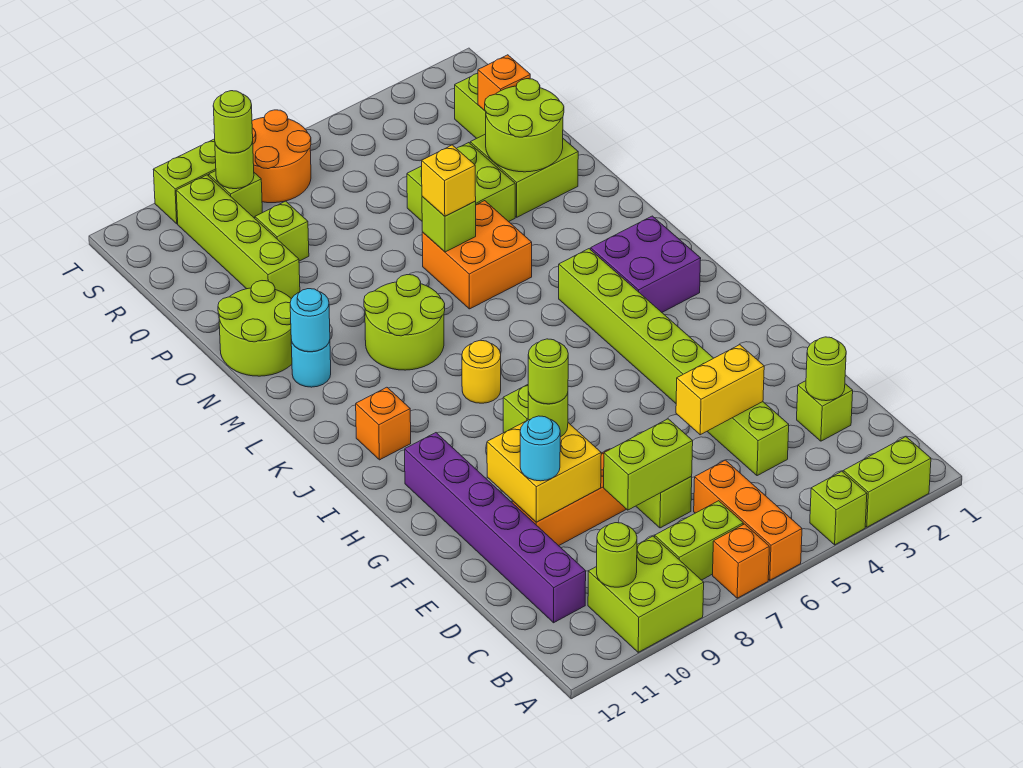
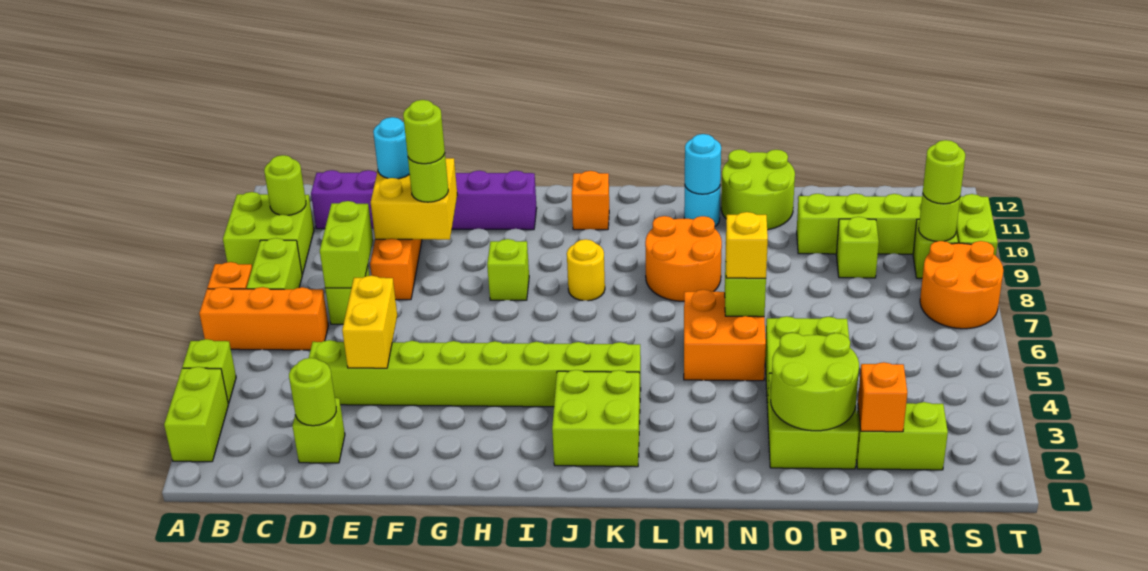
purple brick J2:K3 level 1 -> lime brick J2:K3 level 1
lime round brick L8:M9 level 1 -> orange round brick L8:M9 level 1

